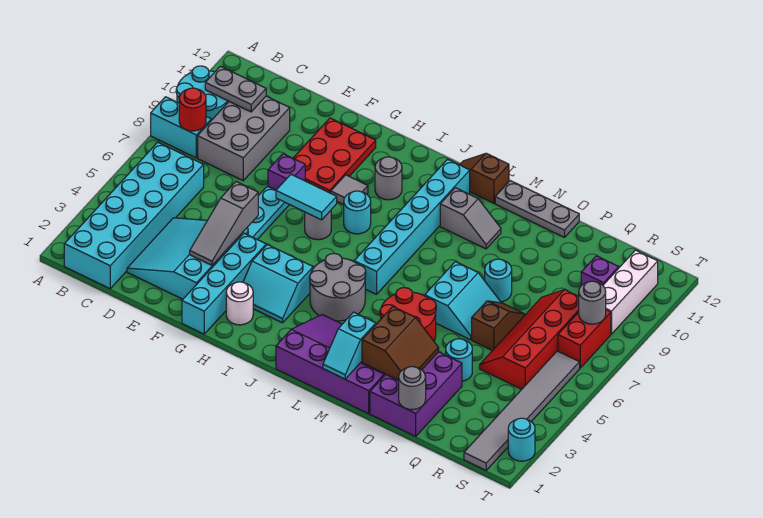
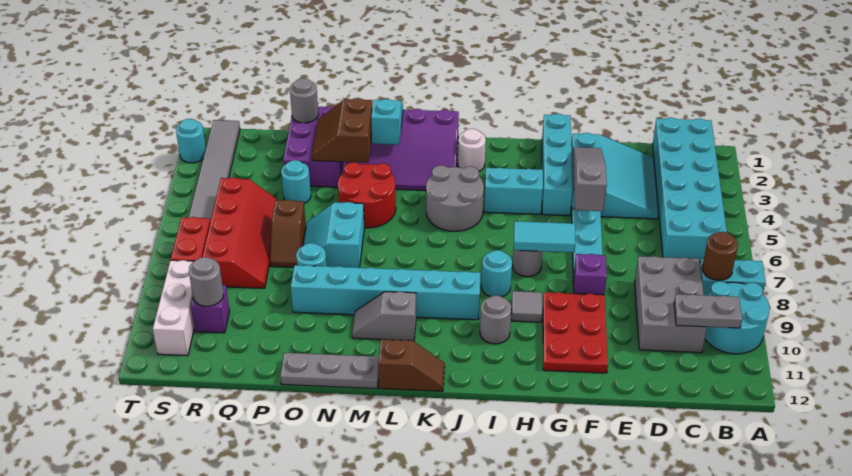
red round brick B8 level 2 -> brown round brick B8 level 2
white round brick H2 level 1 -> white round brick J2 level 1
cyan brick K6:K11 level 1 -> cyan brick J9:O9 level 1
grey round brick S8 level 2 -> grey round brick R10 level 2

